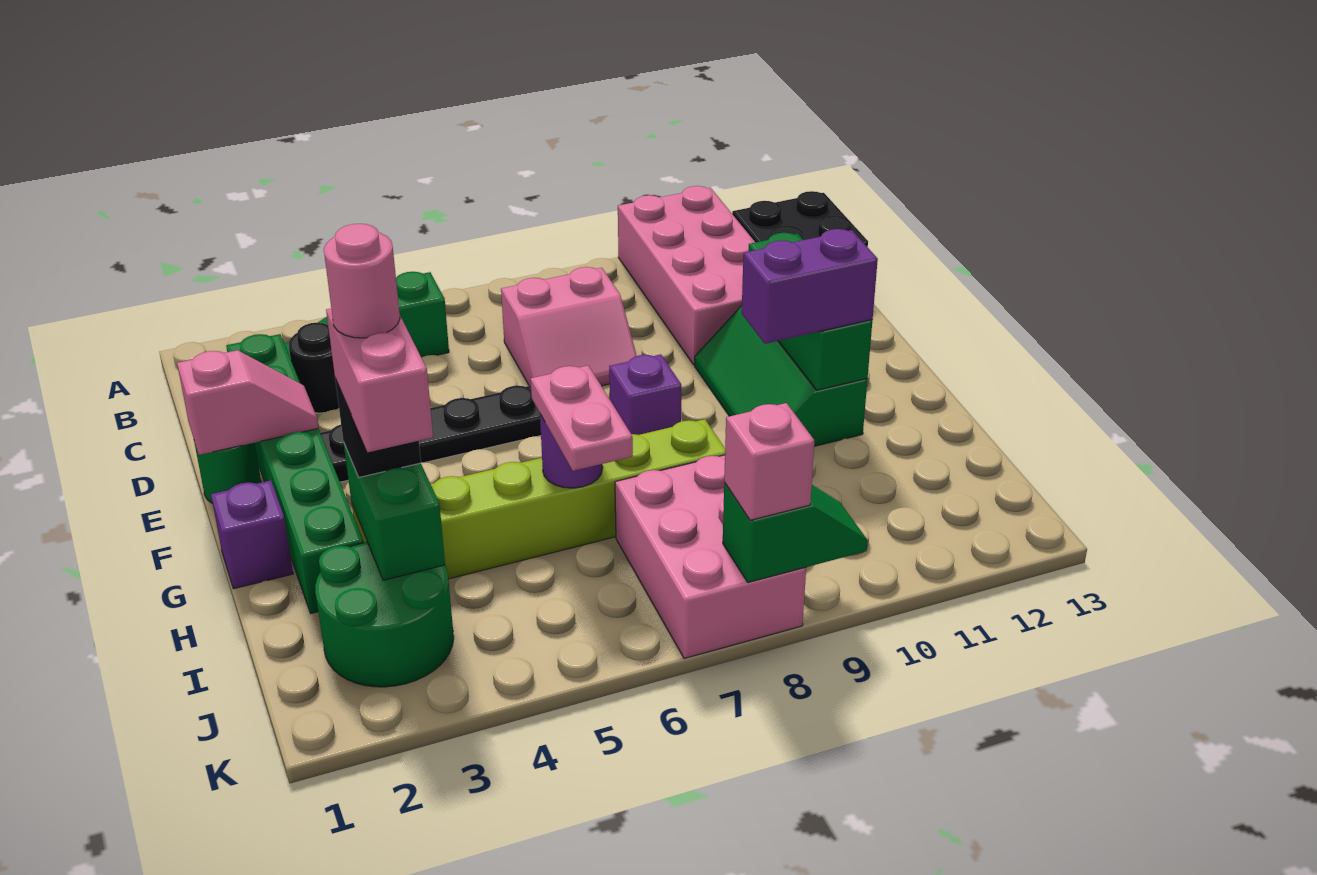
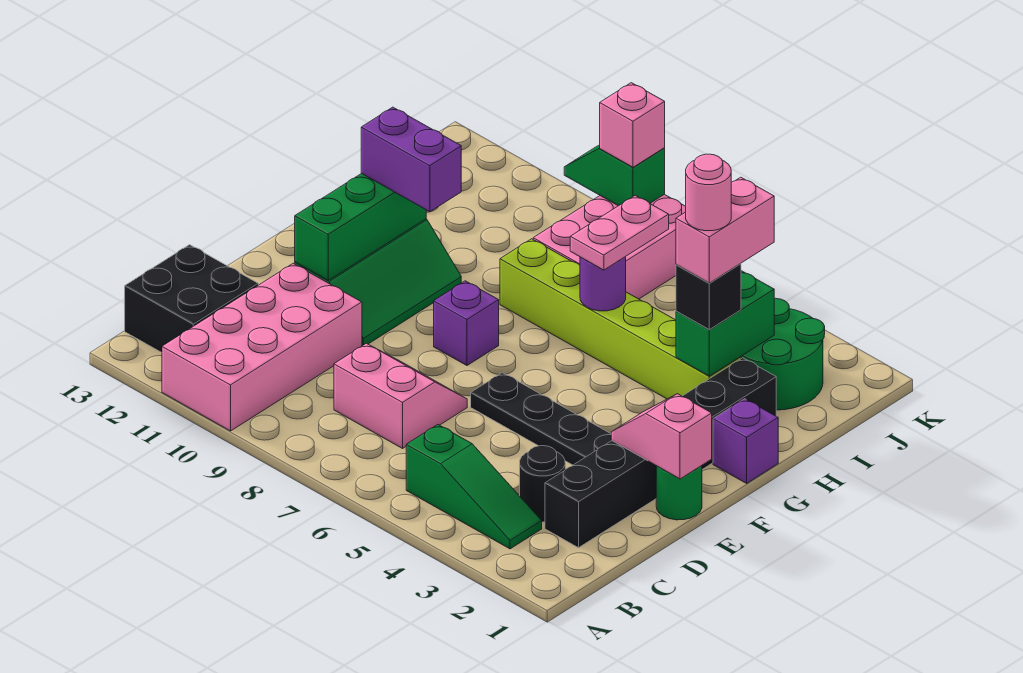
green brick C2:H2 level 1 -> black brick C2:H2 level 1

